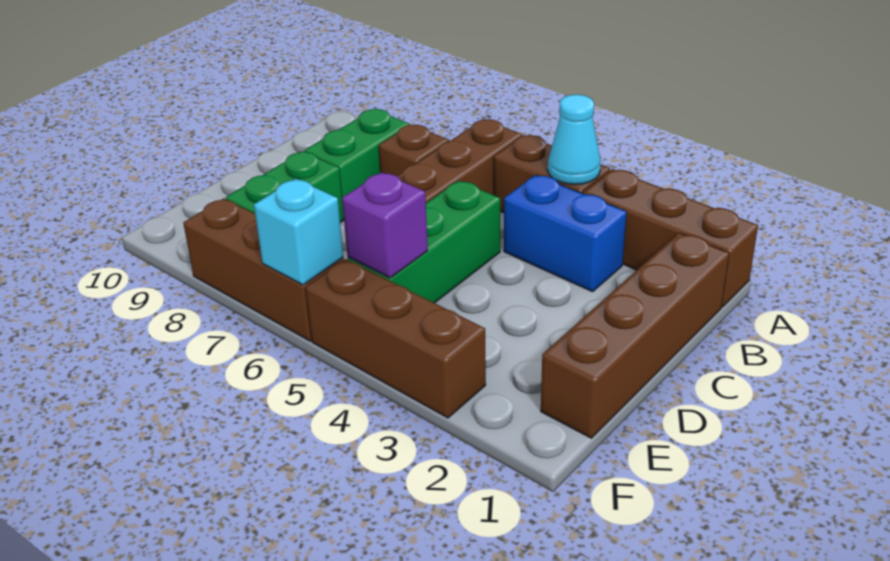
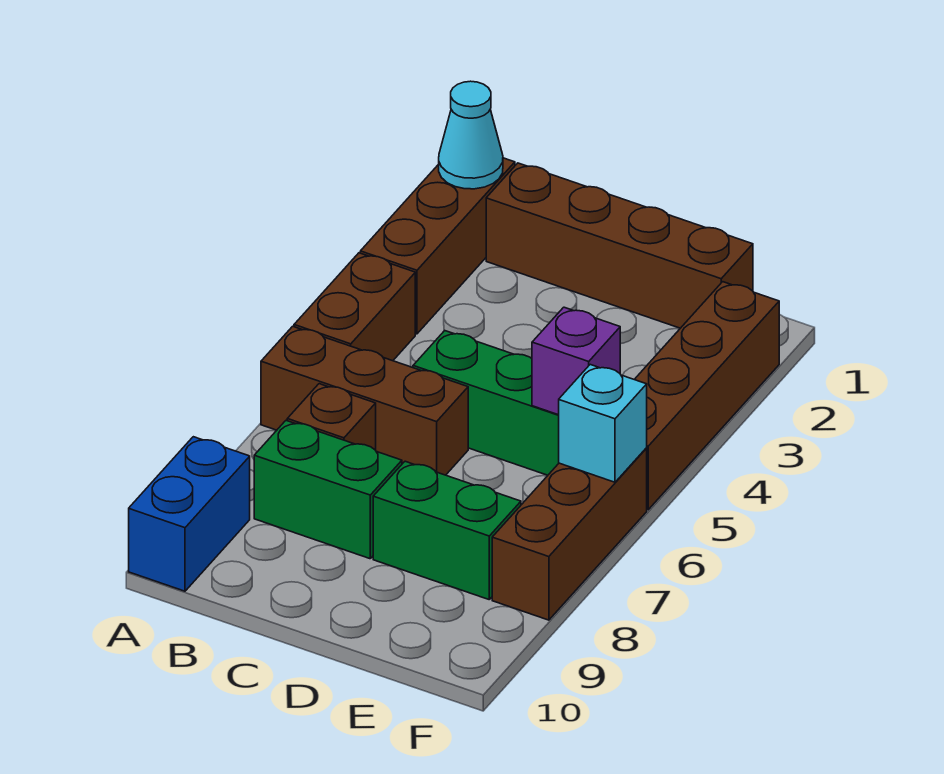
cyan cone A4 level 2 -> cyan cone A1 level 2
blue brick B3:B4 level 1 -> blue brick A9:A10 level 1
brown brick F3:F5 level 1 -> brown brick F2:F5 level 1

